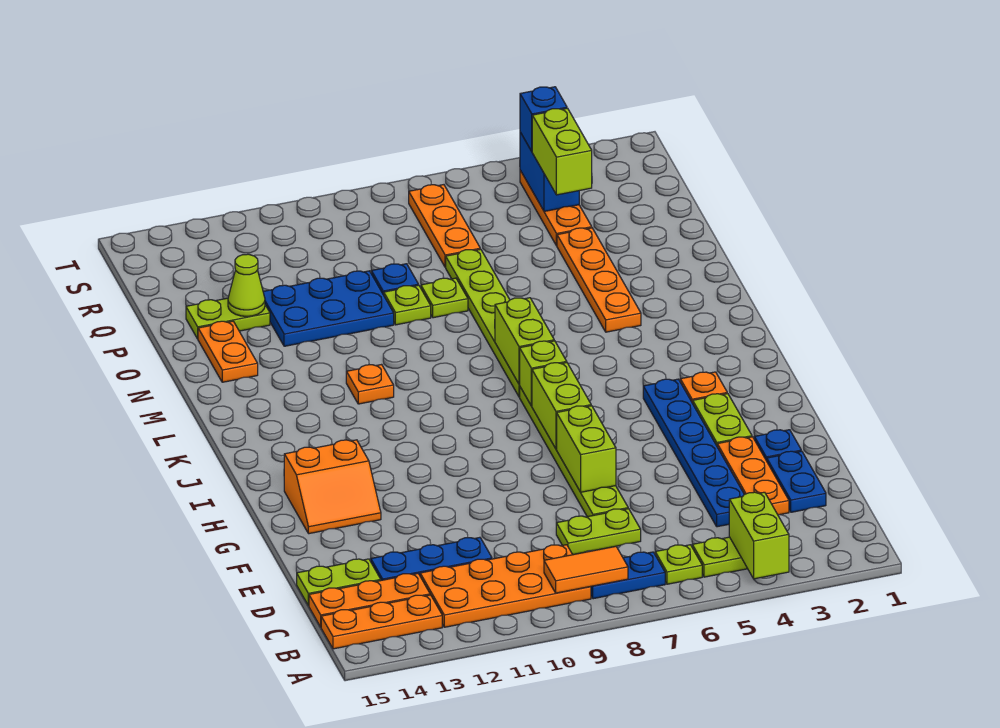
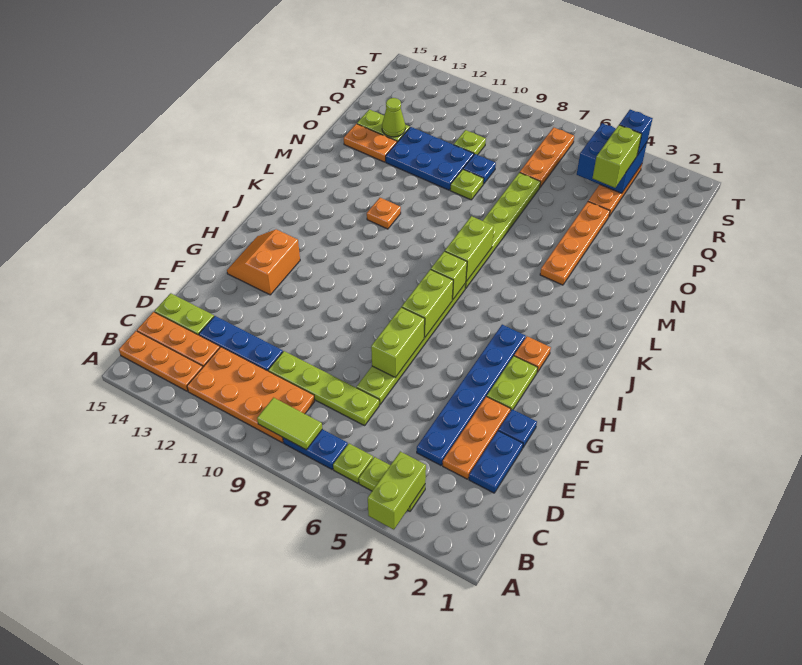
orange tile B8:B9 level 2 -> lime tile B8:B9 level 2
lime plate D7:D8 level 1 -> lime plate D7:D10 level 1
orange slope G13:H14 level 1 top H -> orange slope G13:H14 level 1 top 13
orange plate N14:O14 level 1 -> orange plate O13:O14 level 1
lime plate O8 level 1 -> lime plate Q10 level 1
blue brick R4:S4 level 2 -> blue brick R4:S5 level 2

